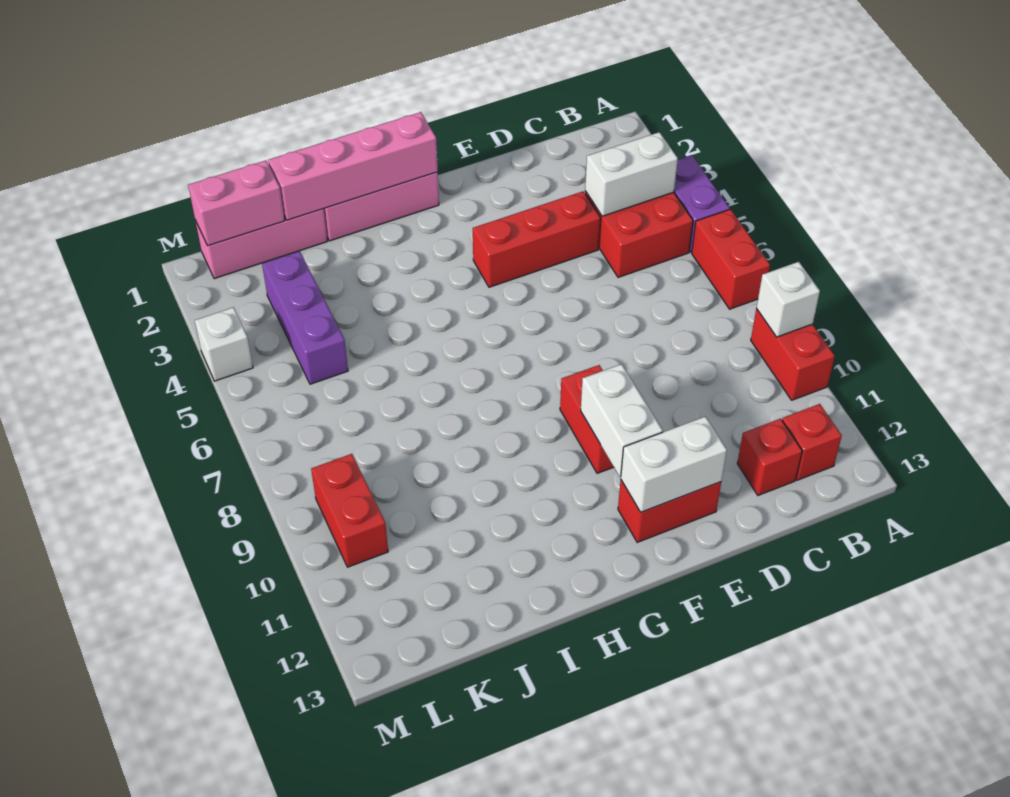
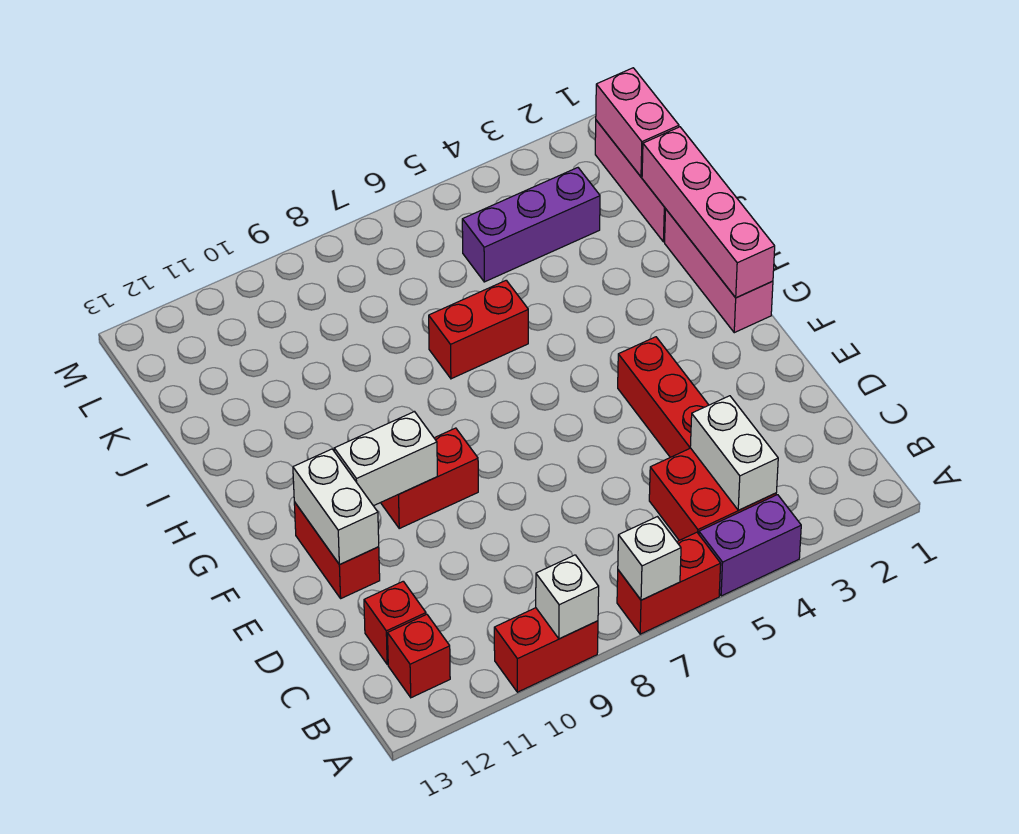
red brick L9:L10 level 1 -> red brick I6:I7 level 1
white brick M4 level 1 -> white brick A7 level 2

